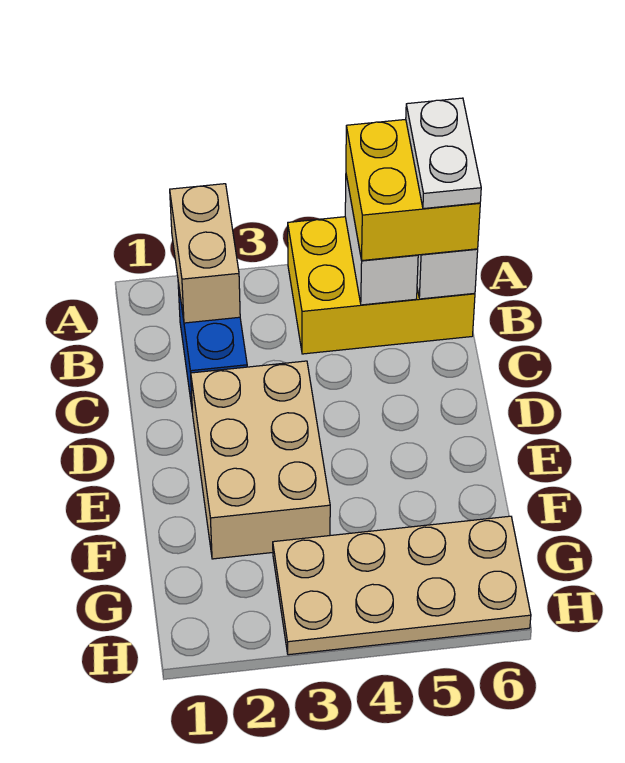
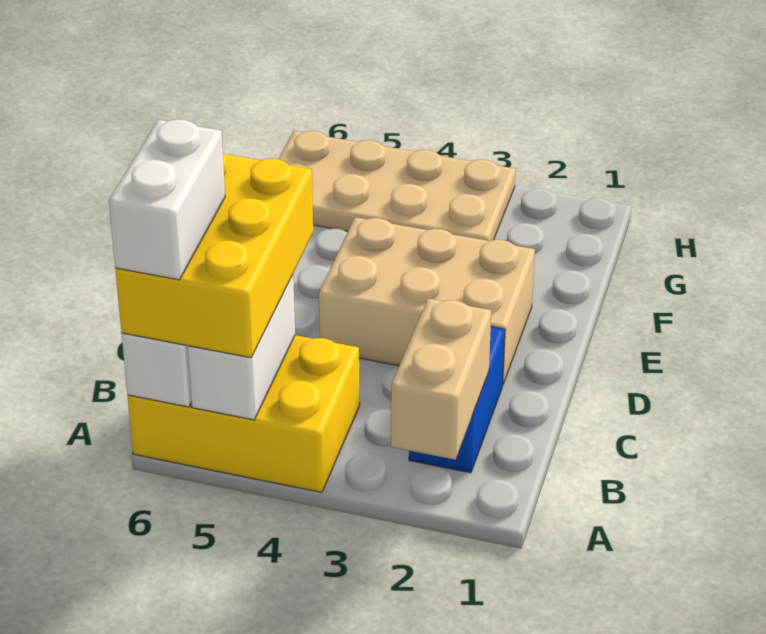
yellow brick A5:B6 level 3 -> yellow brick A5:C6 level 3
white plate A6:B6 level 4 -> white brick A6:B6 level 4
tan brick D2:F3 level 1 -> tan brick D2:E4 level 1

